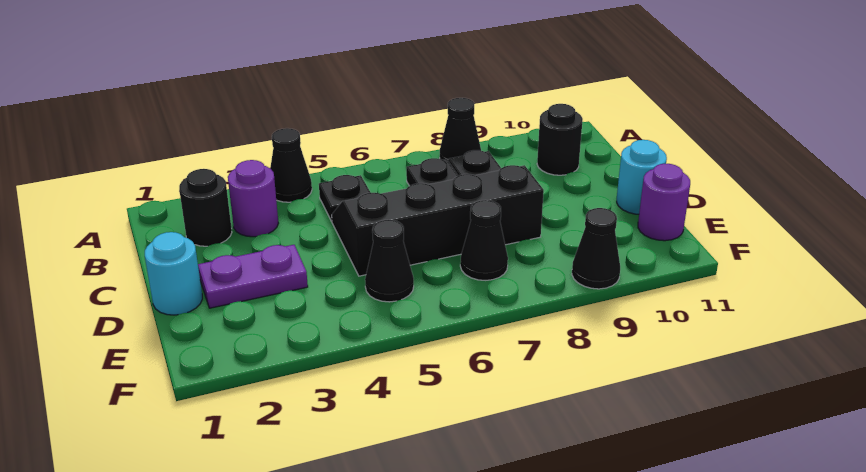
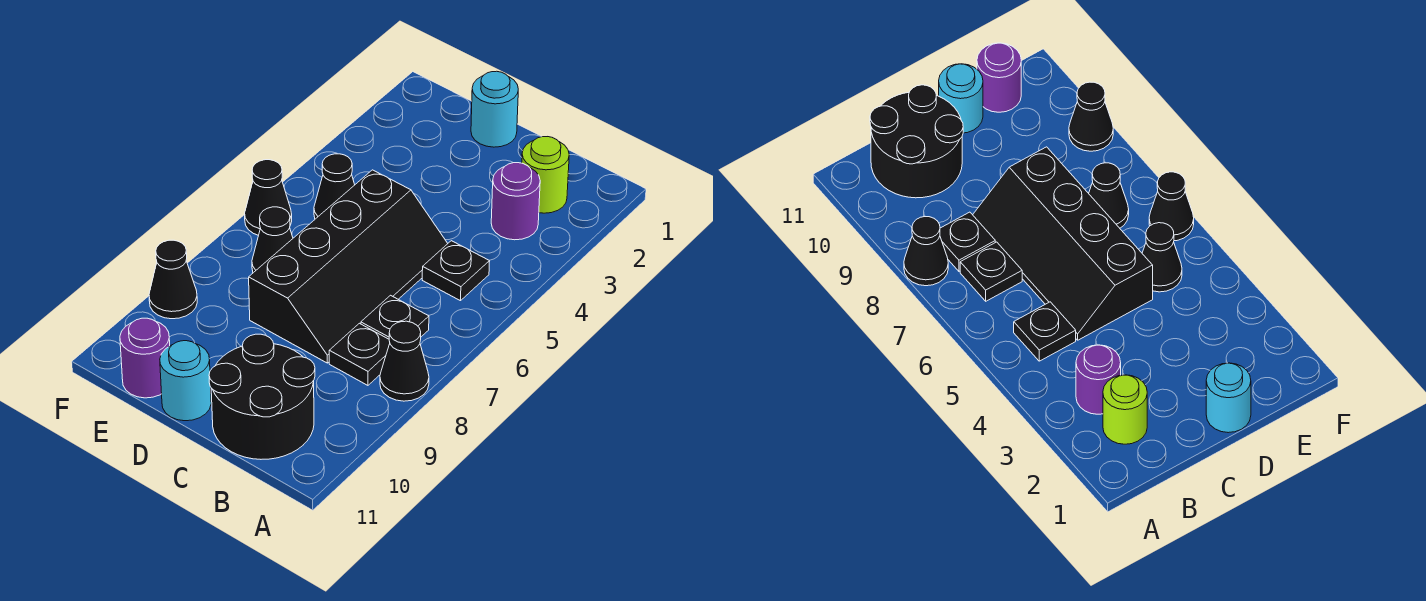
black cone A4 level 1 -> black cone F6 level 1
black round brick B2 level 1 -> lime round brick B2 level 1
black round brick B10 level 1 -> black round brick B10:C11 level 1
purple plate D2:D3 level 1 -> none

